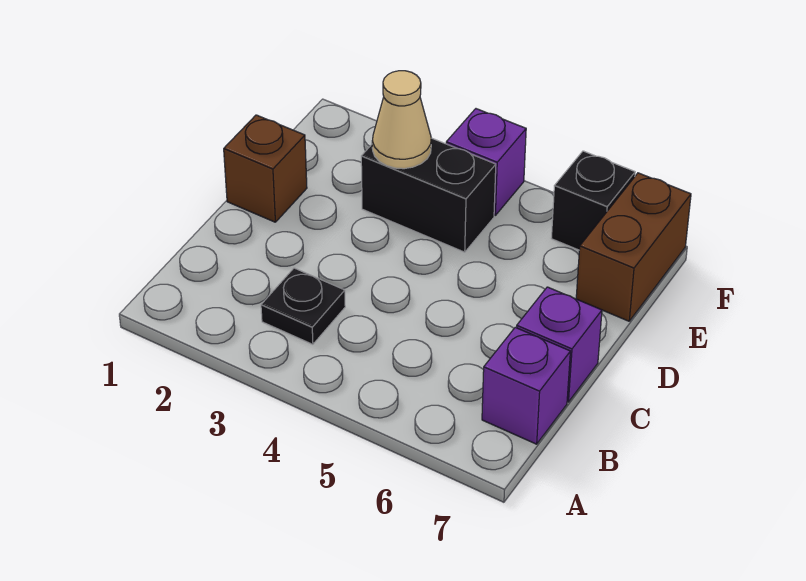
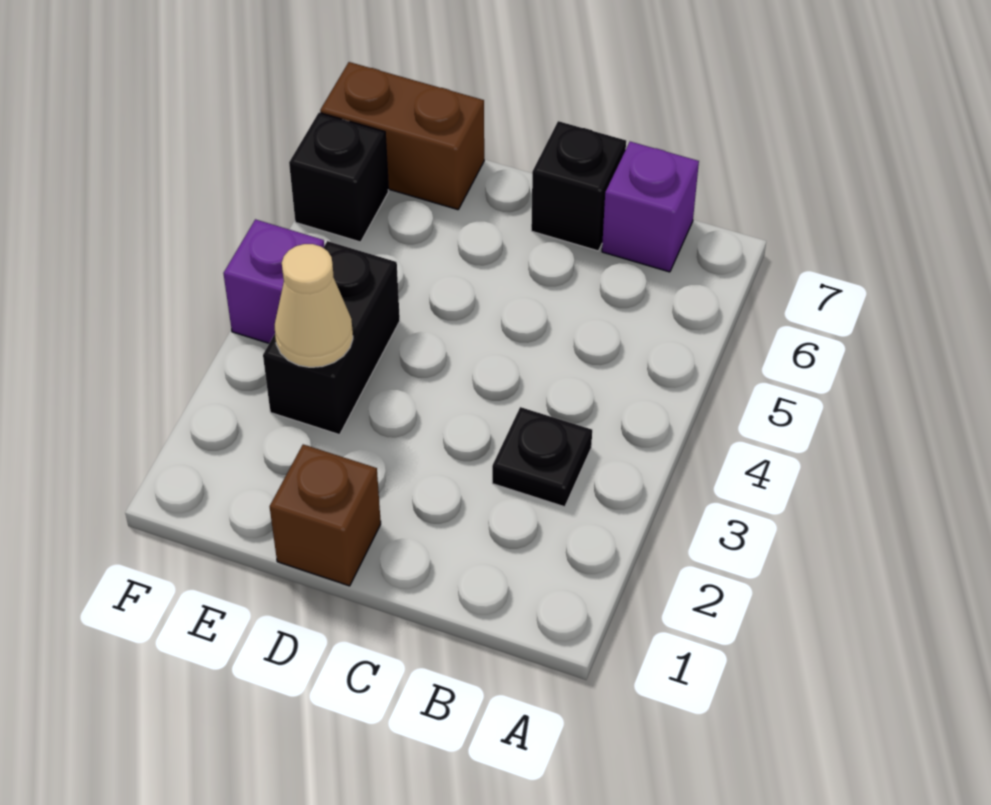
purple brick C7 level 1 -> black brick C7 level 1

